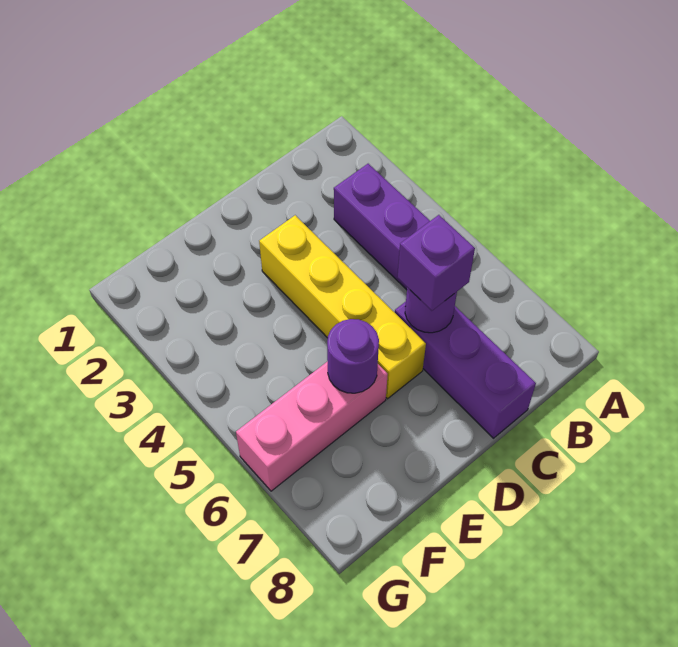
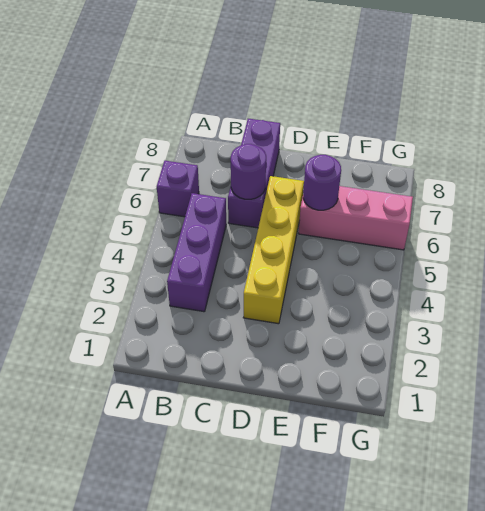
purple brick C6 level 3 -> purple brick A6 level 1

